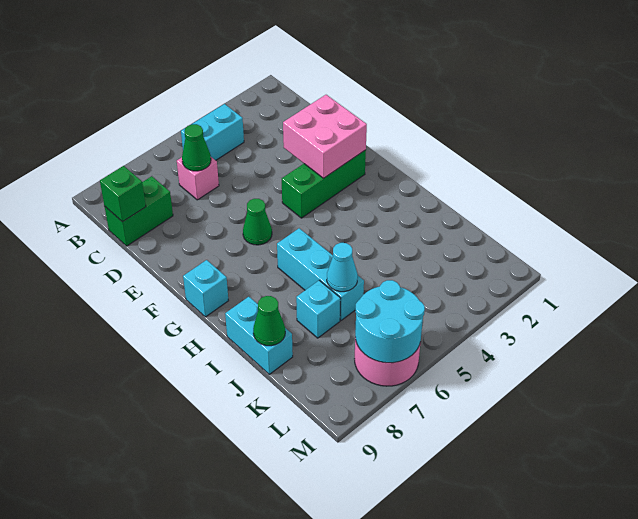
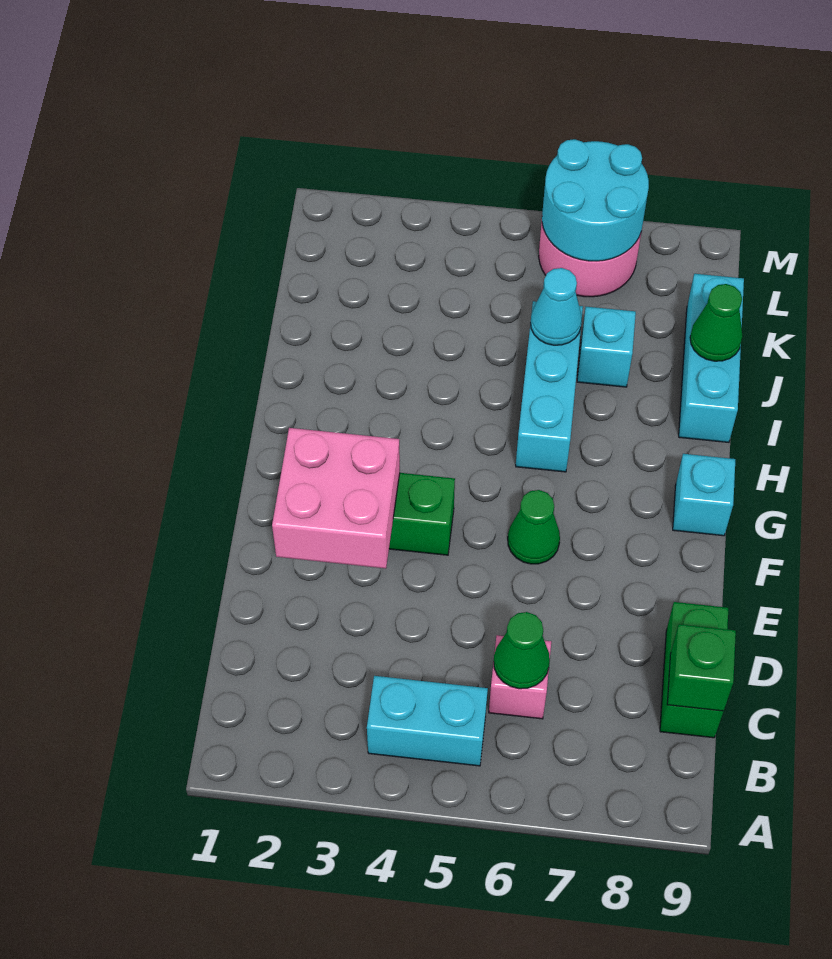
green brick C8:C9 level 1 -> green brick C9:D9 level 1
cyan brick I9:J9 level 1 -> cyan brick I9:K9 level 1

